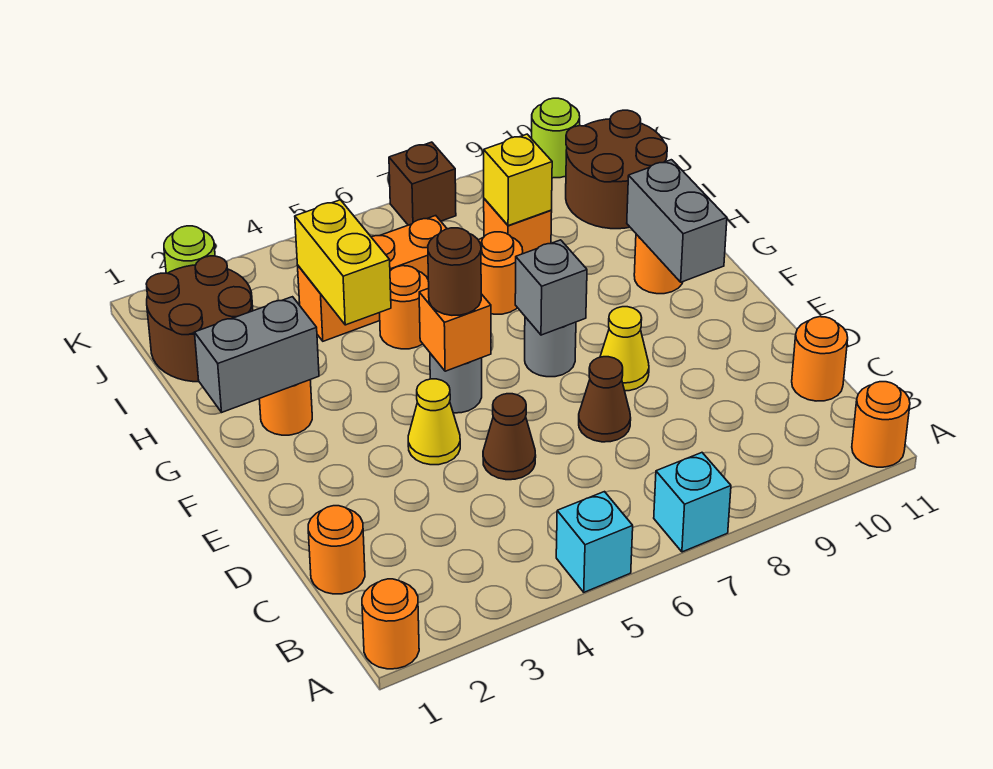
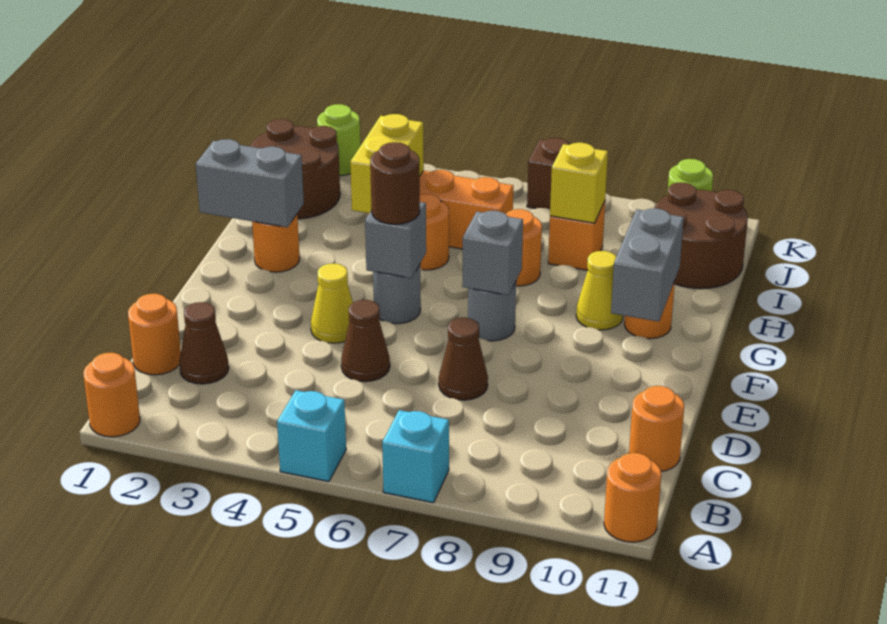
none -> brown cone C2 level 1
yellow cone E8 level 1 -> yellow cone G9 level 1
orange brick F5 level 2 -> grey brick F5 level 2

